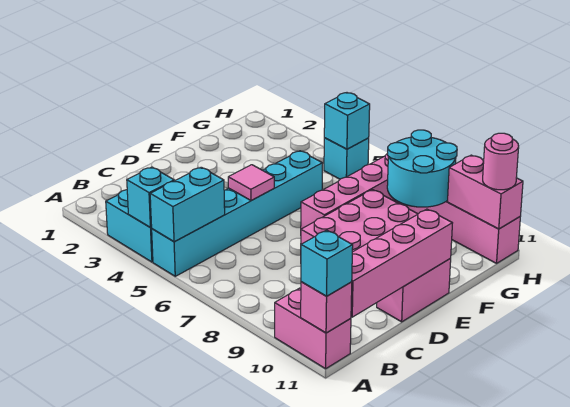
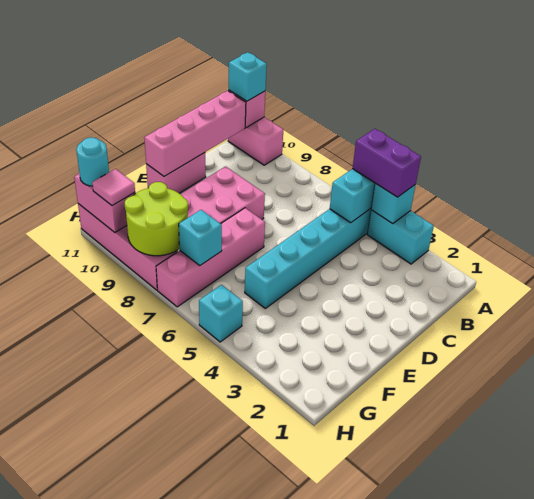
none -> purple brick A4:A5 level 3
pink tile D5 level 2 -> pink tile H10 level 3
cyan round brick G8:H9 level 2 -> lime round brick G8:H9 level 2
cyan brick H5 level 2 -> cyan brick G7 level 2
pink round brick H11 level 3 -> cyan round brick H11 level 3

